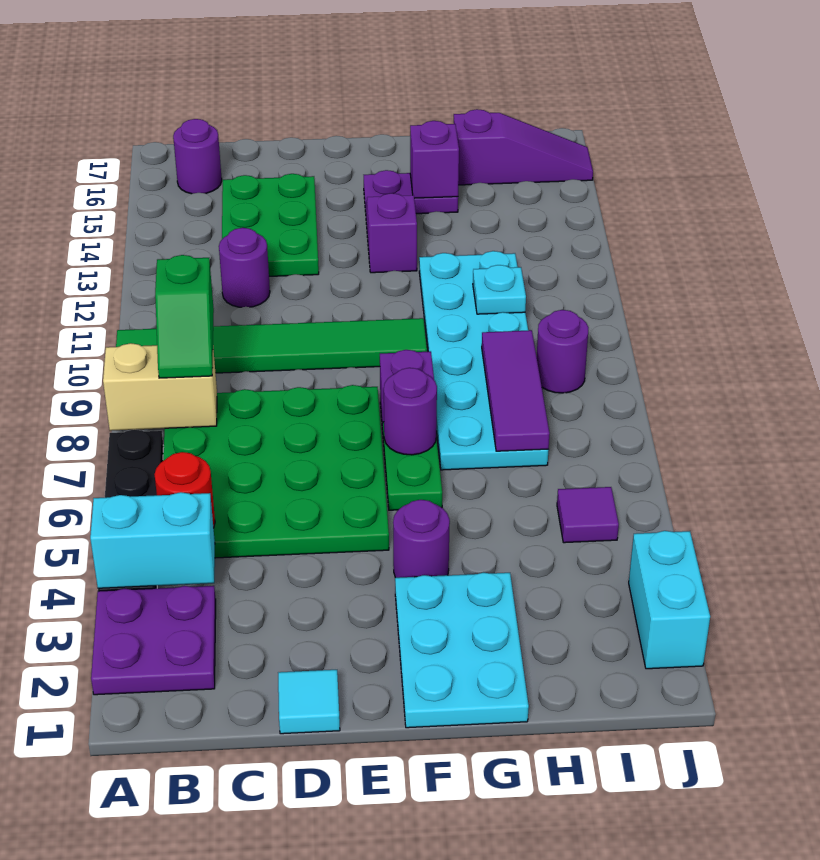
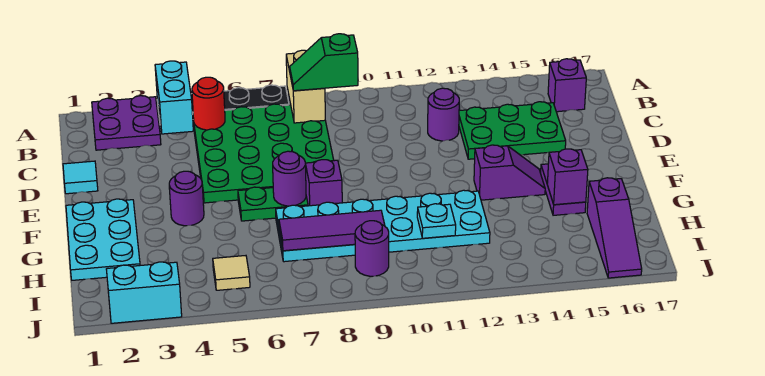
green tile A10:F10 level 1 -> none
purple round brick B16 level 1 -> purple brick B16 level 1
cyan plate F1:G3 level 1 -> cyan plate F1:H2 level 1
purple tile I5 level 1 -> tan tile I5 level 1

